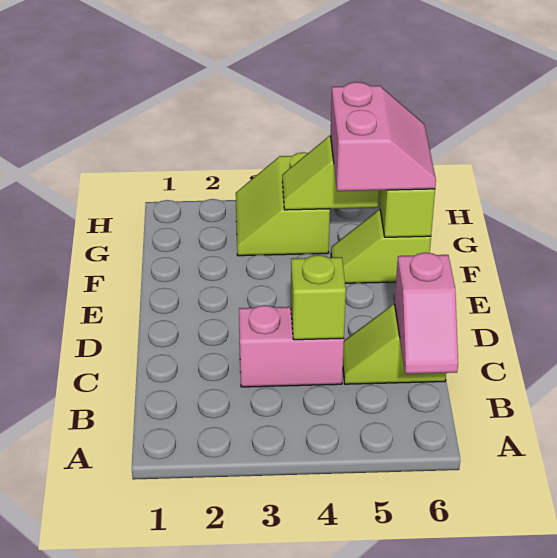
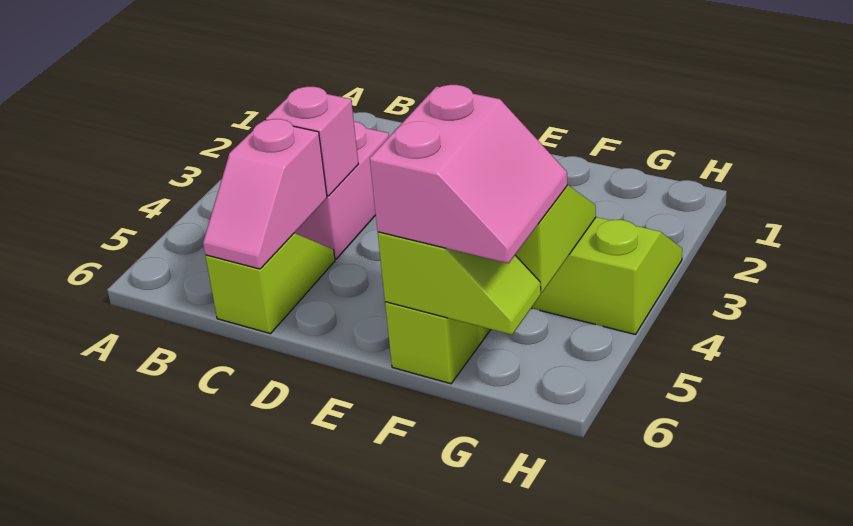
pink slope B6:C6 level 2 top C -> pink slope C5:C6 level 2 top 5
lime brick C4 level 2 -> pink brick C4 level 2
pink slope F5:G6 level 3 top 5 -> pink slope F5:G6 level 3 top F

